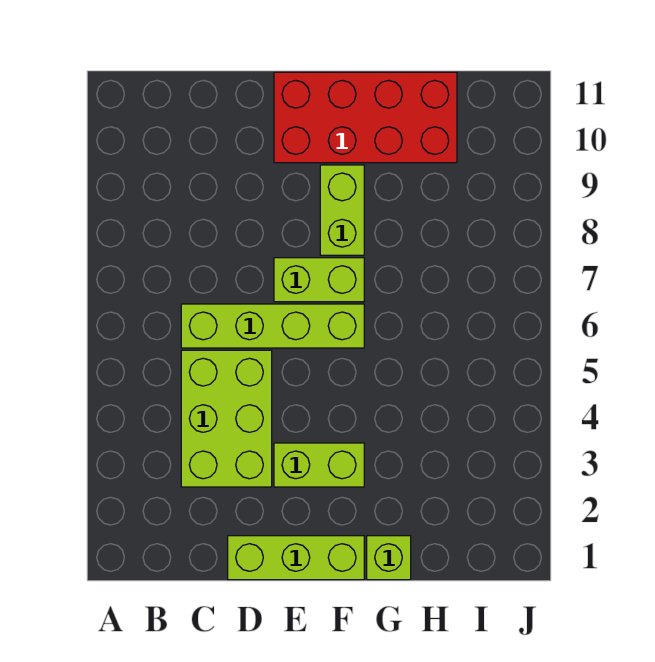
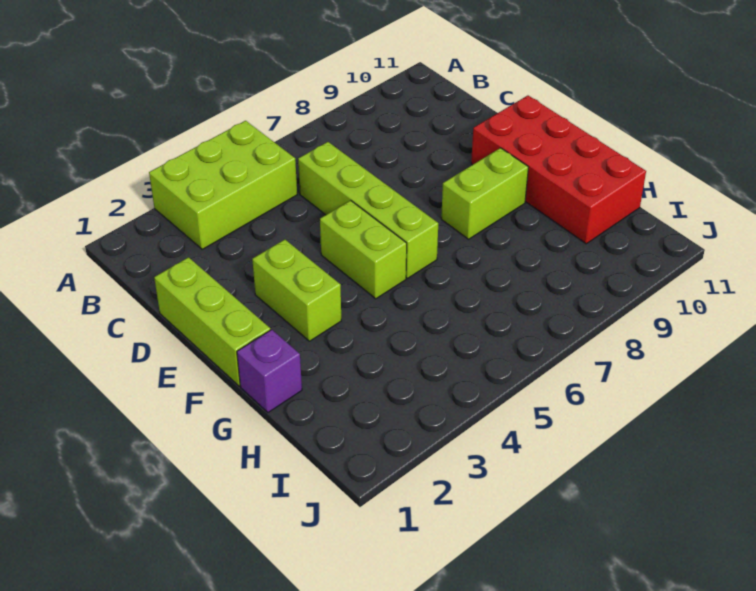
lime brick C3:D5 level 1 -> lime brick A3:B5 level 1
lime brick E7:F7 level 1 -> lime brick E5:F5 level 1
lime brick G1 level 1 -> purple brick G1 level 1

